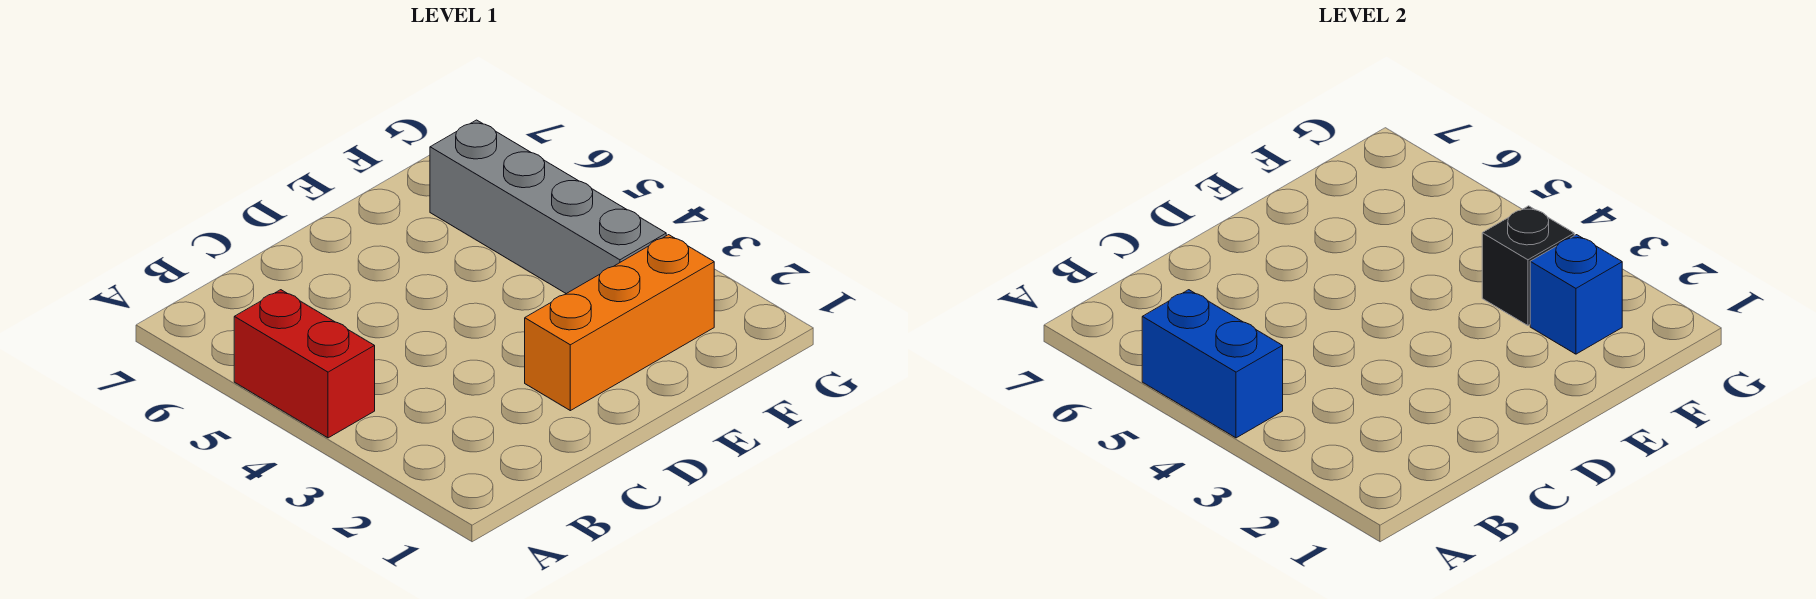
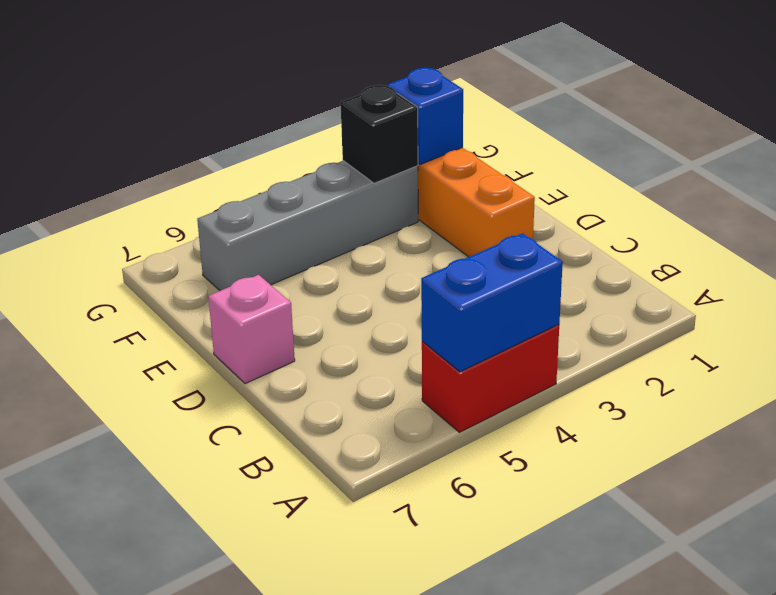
none -> pink brick D7 level 1

